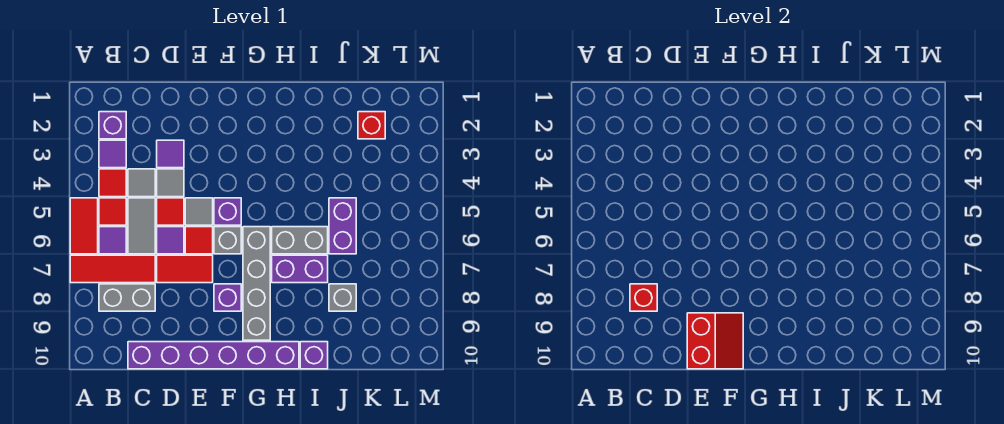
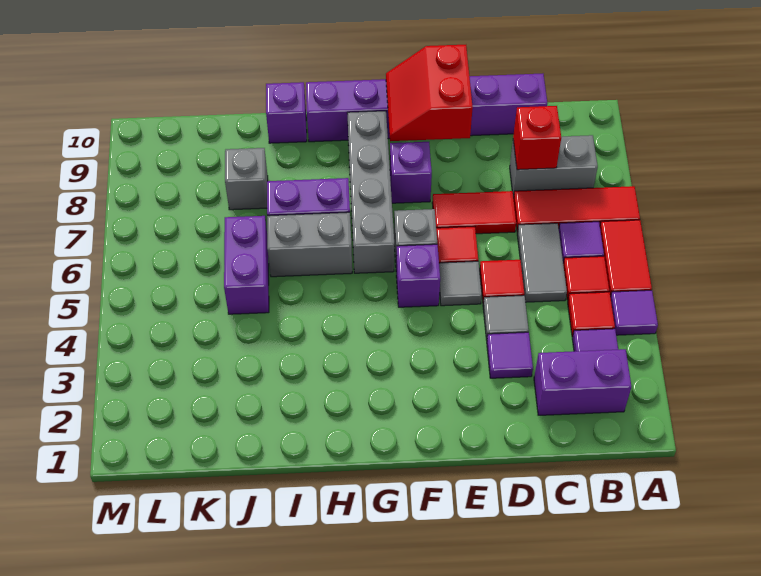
purple brick B2 level 1 -> purple brick B2:C2 level 1
grey tile C4 level 1 -> none
purple tile D6 level 1 -> purple tile A4 level 1
red brick K2 level 1 -> none

